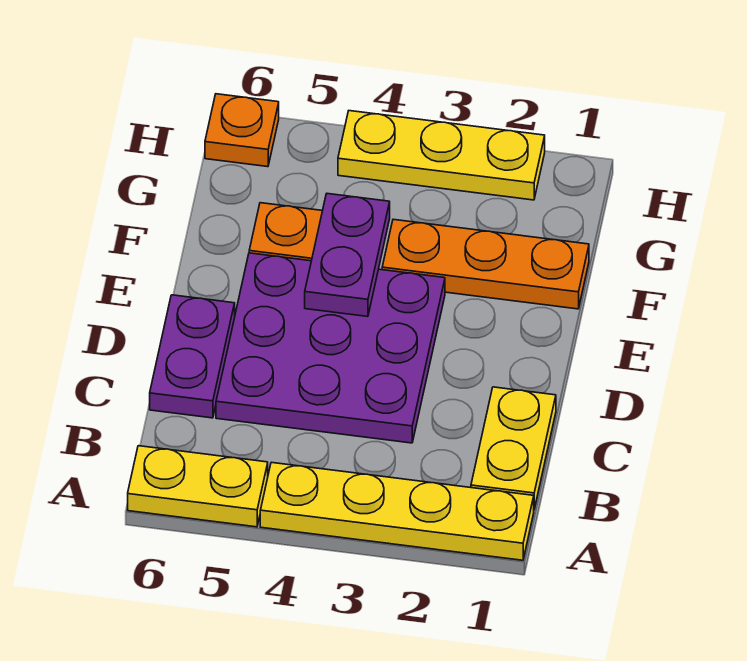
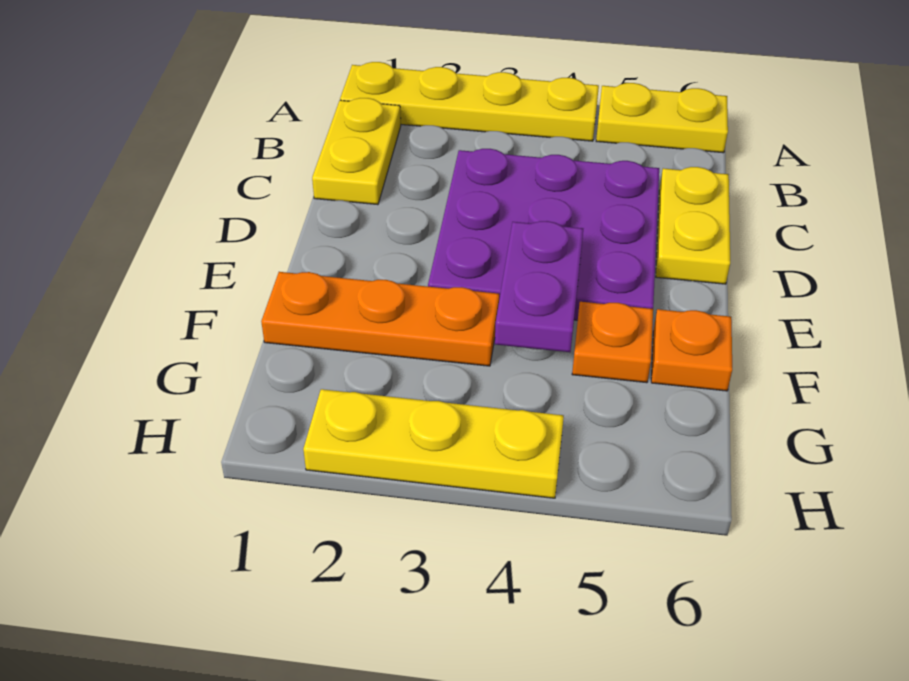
purple plate C6:D6 level 1 -> yellow plate C6:D6 level 1
orange plate H6 level 1 -> orange plate F6 level 1

